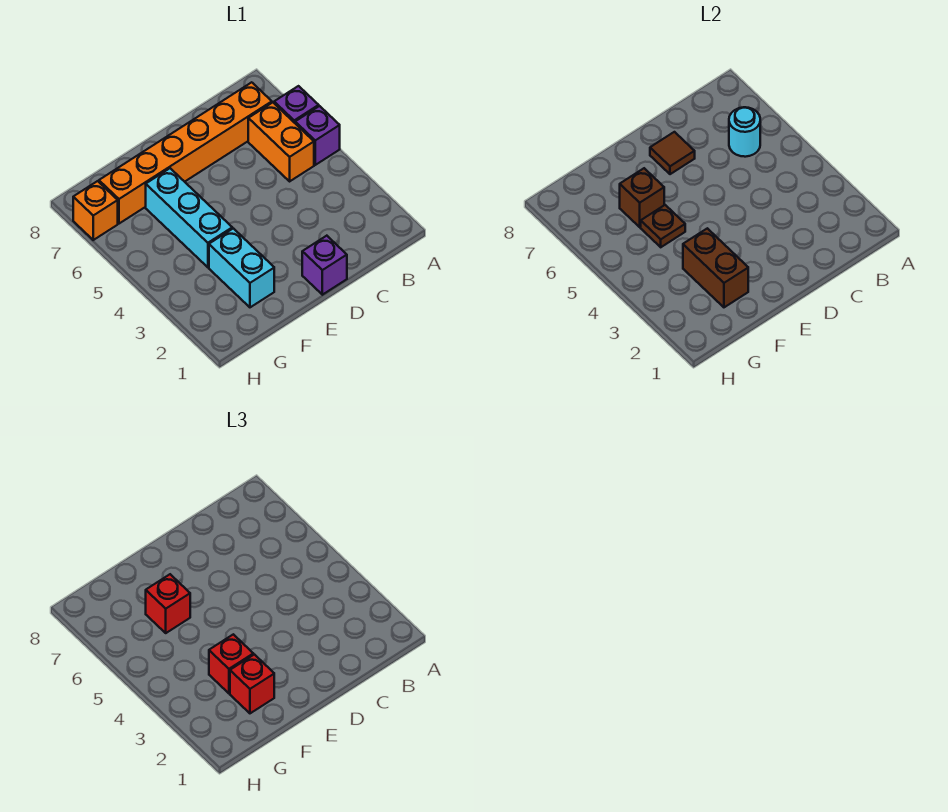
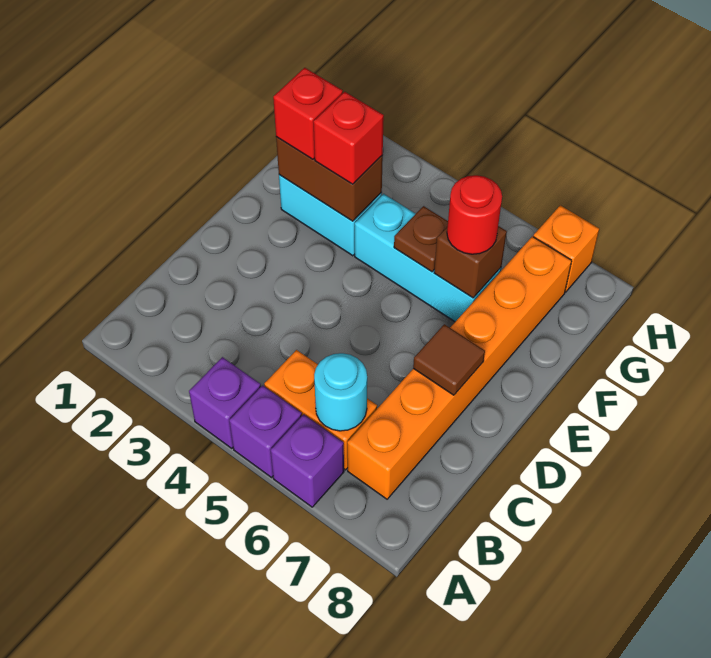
purple brick D1 level 1 -> purple brick A4 level 1
red brick F6 level 3 -> red round brick F6 level 3

